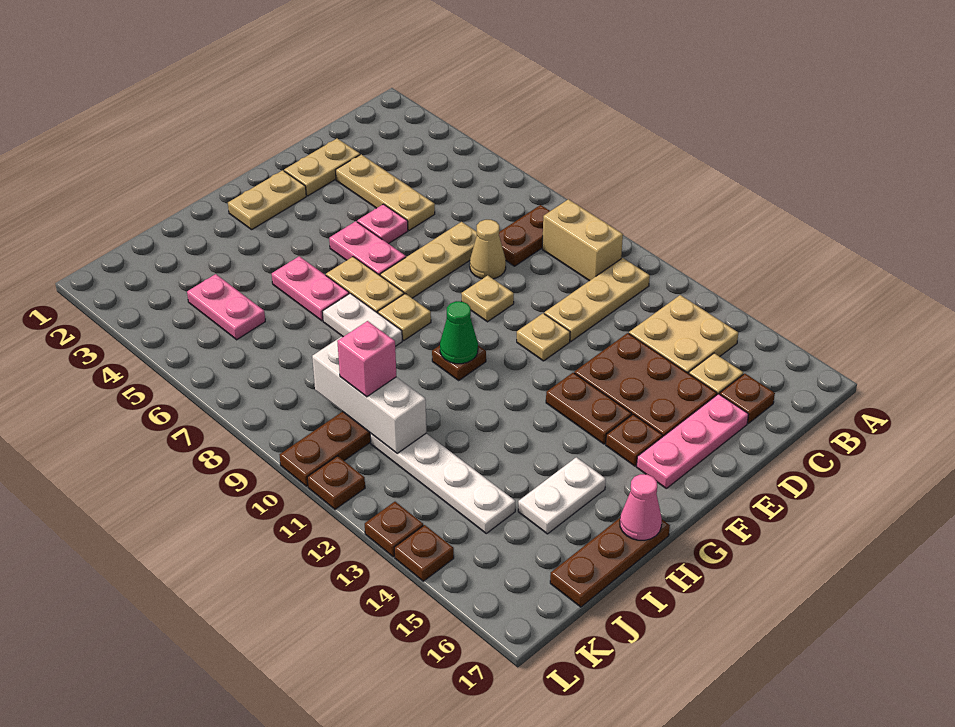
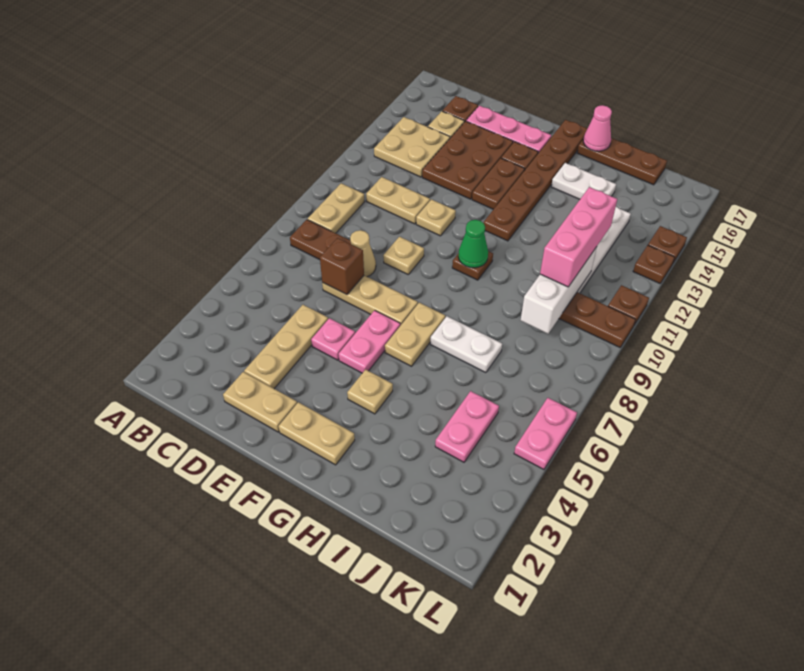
tan brick B9:B10 level 1 -> tan plate B9:B10 level 1
tan plate B11:D11 level 1 -> tan plate C11:D11 level 1
none -> brown brick D7 level 2
tan plate G8 level 1 -> tan plate G4 level 1
none -> brown plate G12:G17 level 1
pink plate H5:H6 level 1 -> pink plate L5:L6 level 1
white plate H7:H8 level 1 -> white plate H7:I7 level 1
pink brick J10 level 3 -> pink brick J10:J12 level 3

